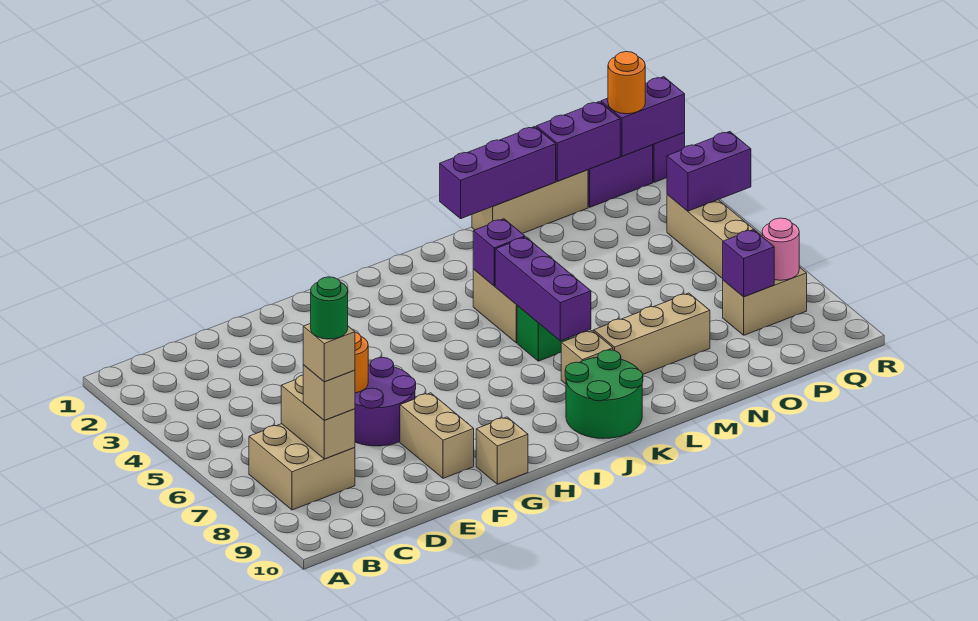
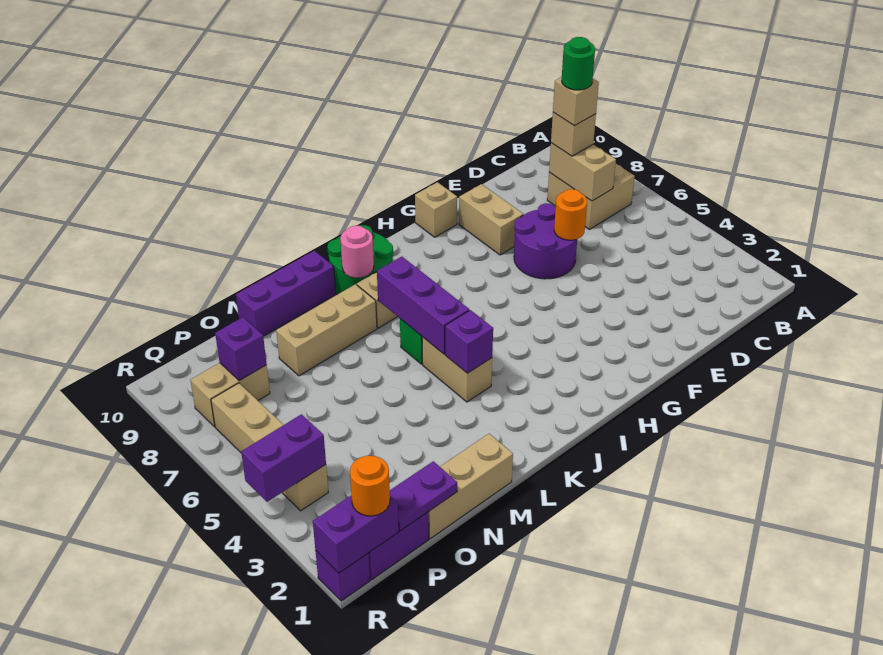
purple brick L1:N1 level 2 -> purple brick L10:N10 level 1
purple brick O1:P1 level 2 -> purple plate O1:P1 level 2
pink round brick Q8 level 2 -> pink round brick K9 level 2

